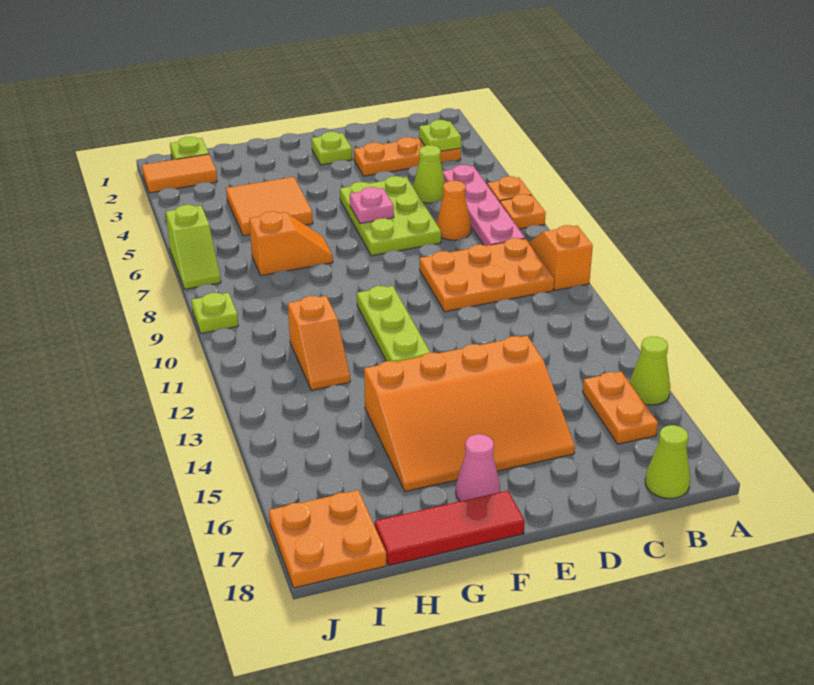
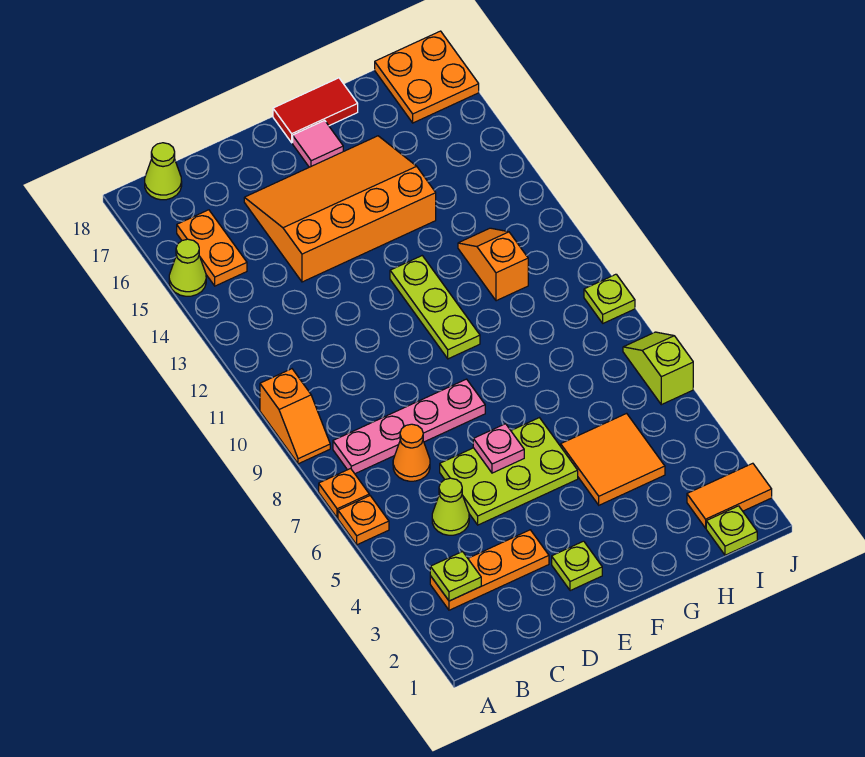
pink plate B5:B8 level 1 -> pink plate B8:E8 level 1
orange plate B9:D10 level 1 -> none
lime plate D5:E7 level 1 -> lime plate D5:F6 level 1
pink cone F17 level 1 -> pink tile F17 level 1
red tile F18:H18 level 1 -> red tile F18:G18 level 1
orange slope G7:H7 level 1 top H -> none

